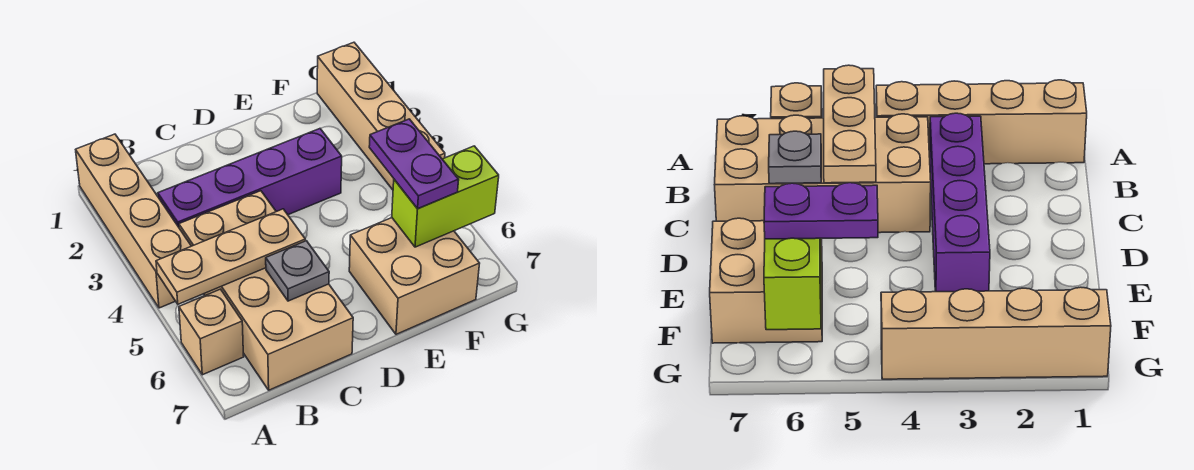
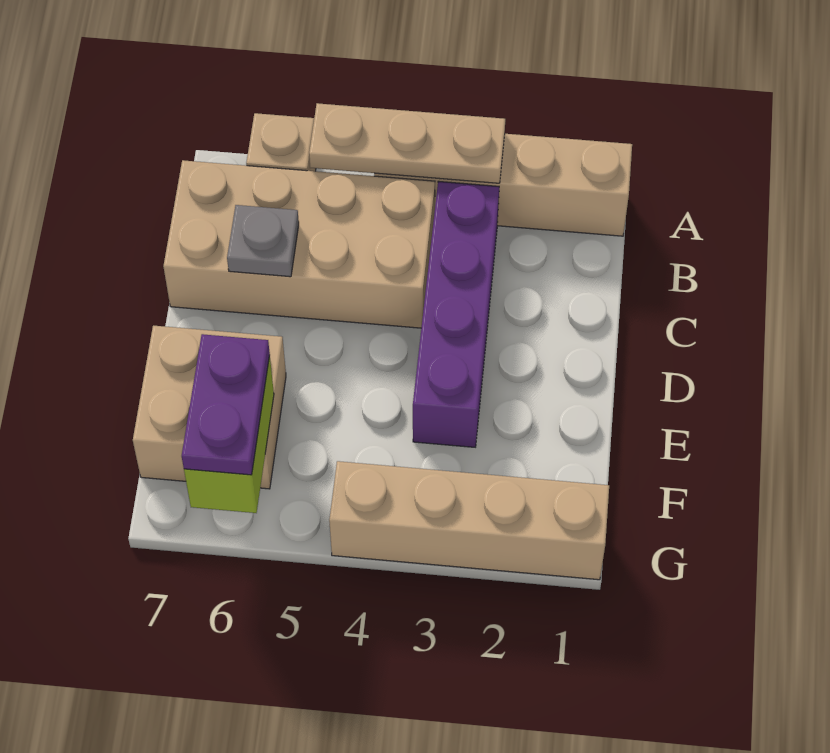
tan plate A5:C5 level 2 -> tan plate A3:A5 level 2
purple plate F5:F6 level 3 -> purple plate F6:G6 level 3

